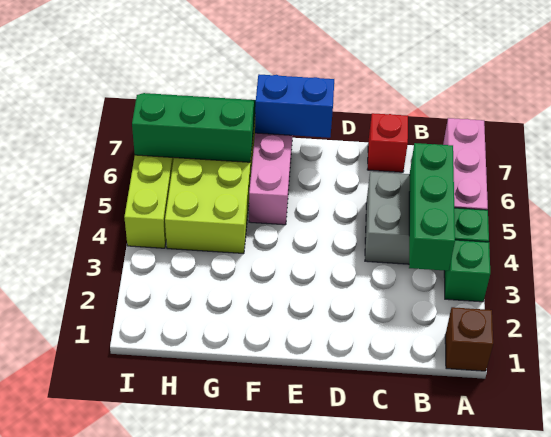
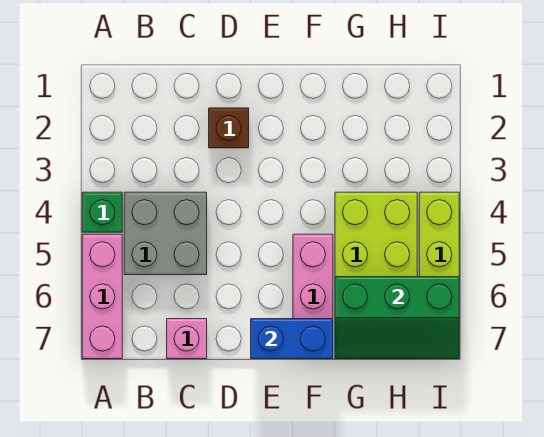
brown brick A1 level 1 -> brown brick D2 level 1
green brick A3 level 1 -> none
green brick B3:B5 level 2 -> none
red brick C7 level 1 -> pink brick C7 level 1

